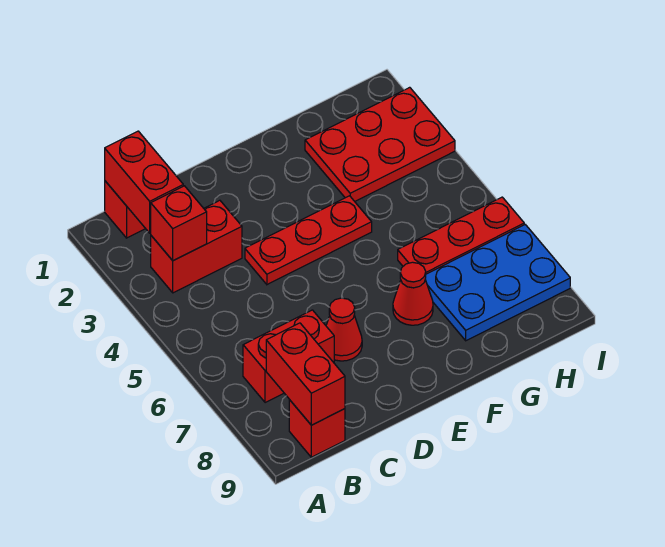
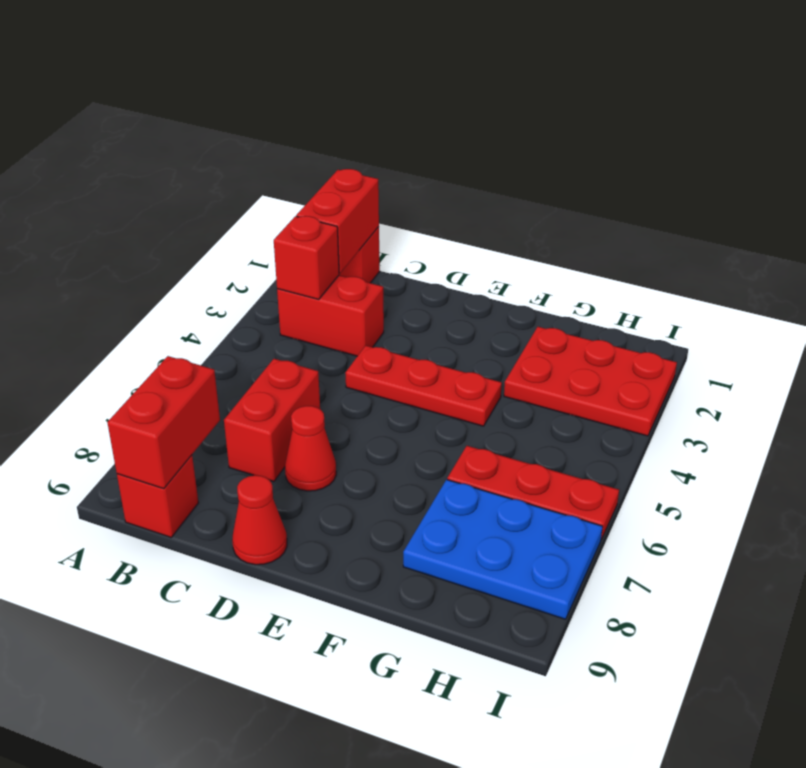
red brick B7:C7 level 1 -> red brick C6:C7 level 1
red cone F7 level 1 -> red cone D9 level 1

